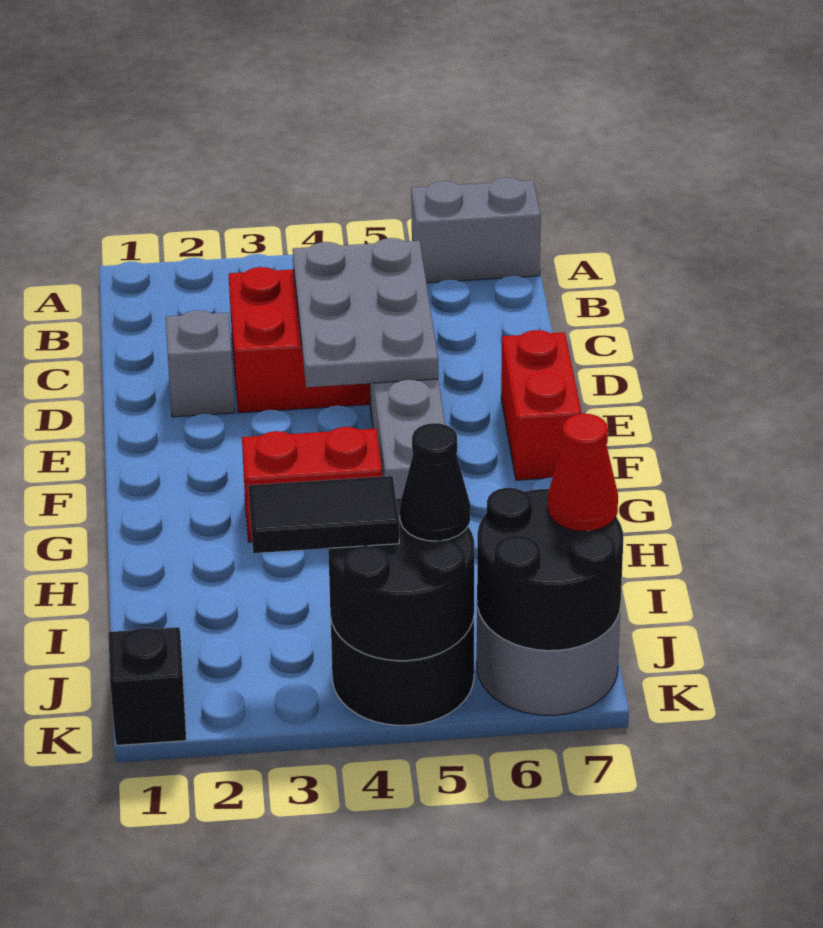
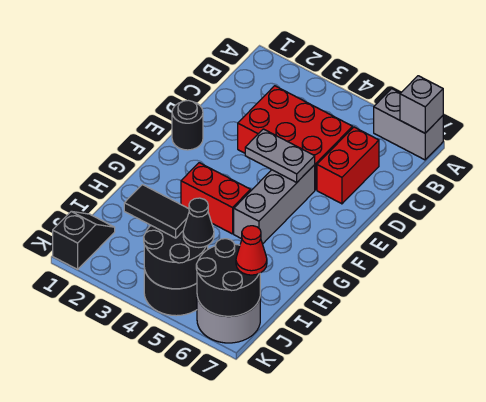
grey plate C4:E5 level 2 -> grey plate E4:E5 level 2
grey brick D2 level 1 -> grey brick A7 level 2
none -> black round brick E1 level 1
red brick E7:F7 level 1 -> red brick C6:D6 level 1

